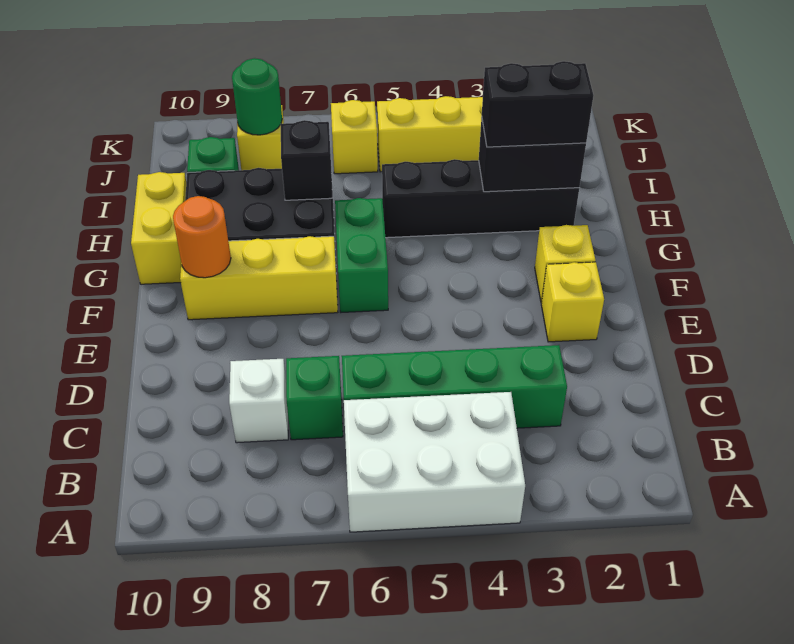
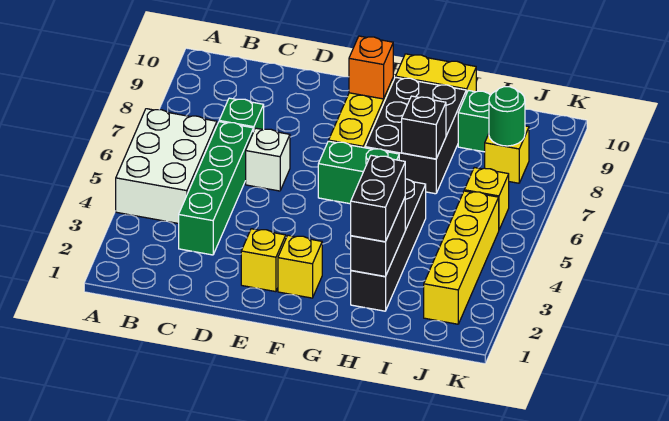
white brick C8 level 1 -> white brick D6 level 1
orange round brick F9 level 2 -> orange brick F9 level 2

